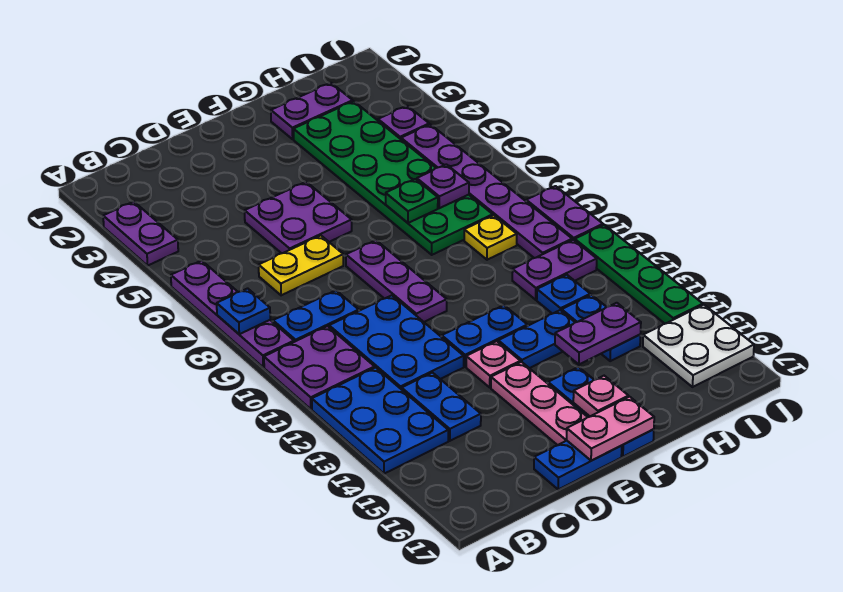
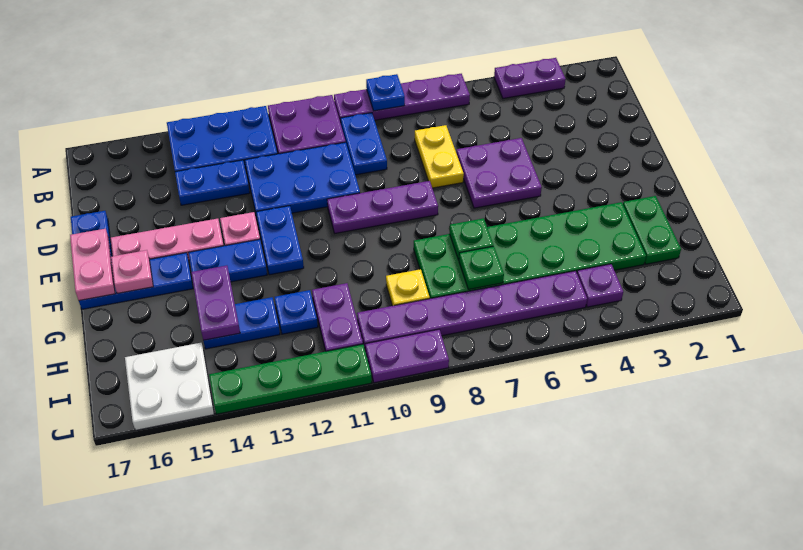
blue plate F13:G13 level 1 -> blue plate F13:F14 level 1
purple plate G2:H2 level 1 -> green plate G2:H2 level 1
purple plate H7 level 2 -> green plate H7 level 2

